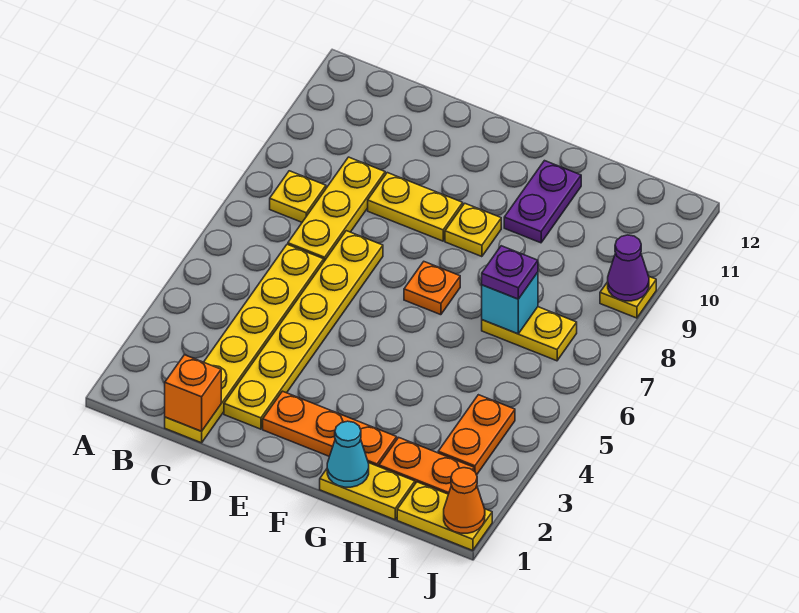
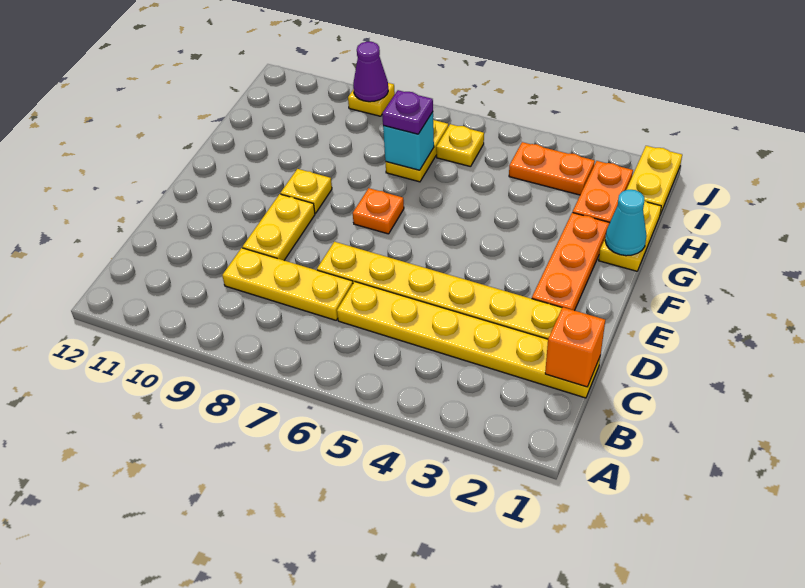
yellow plate B8 level 1 -> yellow plate I6 level 1
purple plate G10:G11 level 1 -> none
orange cone J1 level 2 -> none

